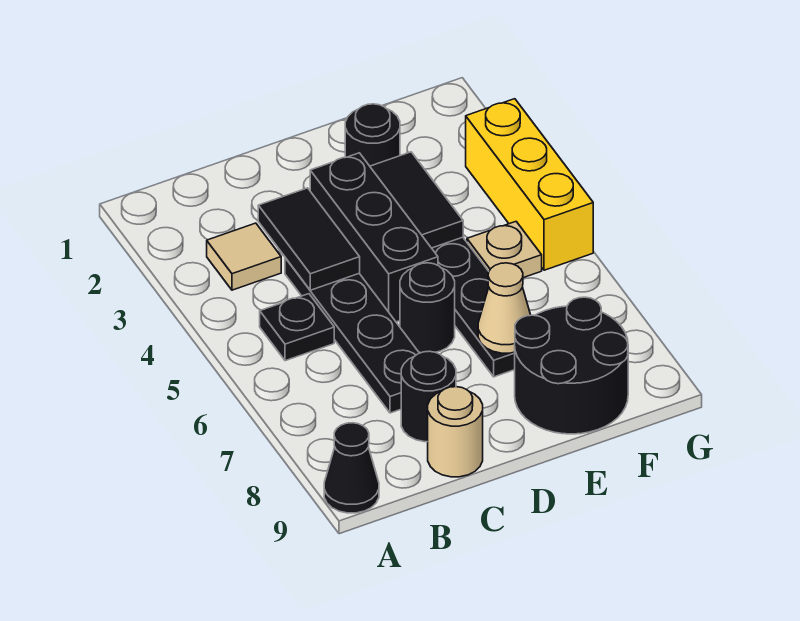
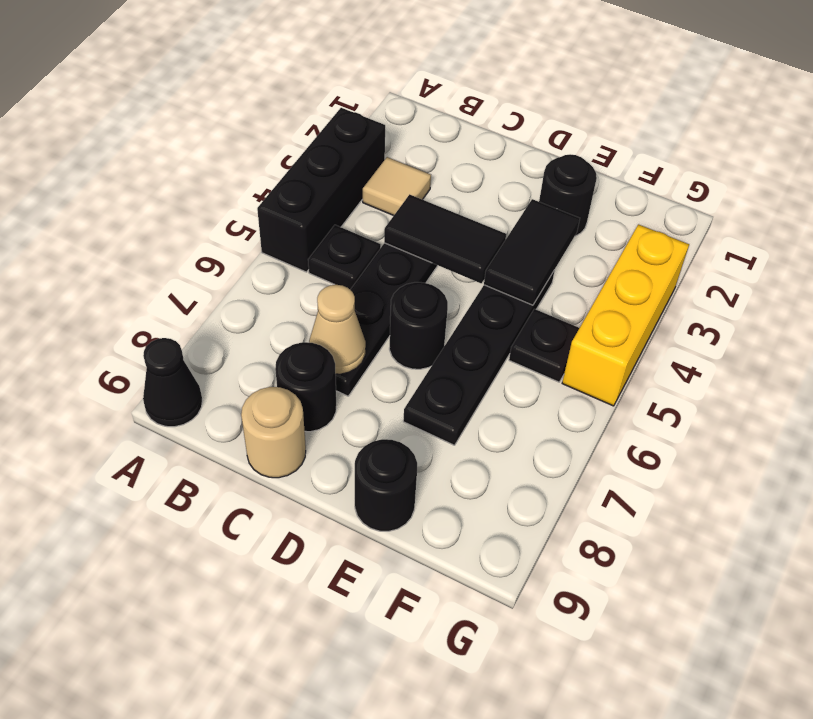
black tile C3:C4 level 2 -> black tile C4:D4 level 2
black brick D3:D5 level 1 -> black brick A3:A5 level 1
tan cone E7 level 2 -> tan cone C7 level 2
black round brick E8:F9 level 1 -> black round brick E9 level 1
tan plate F5 level 1 -> black plate F5 level 1

